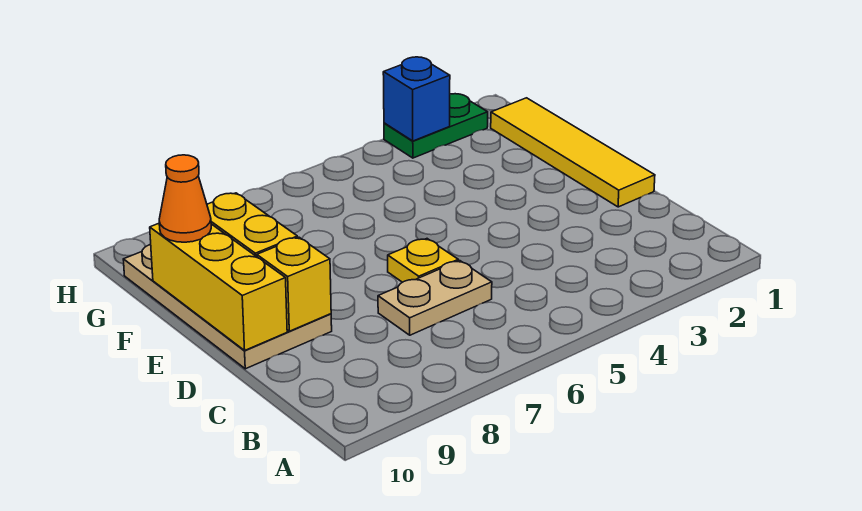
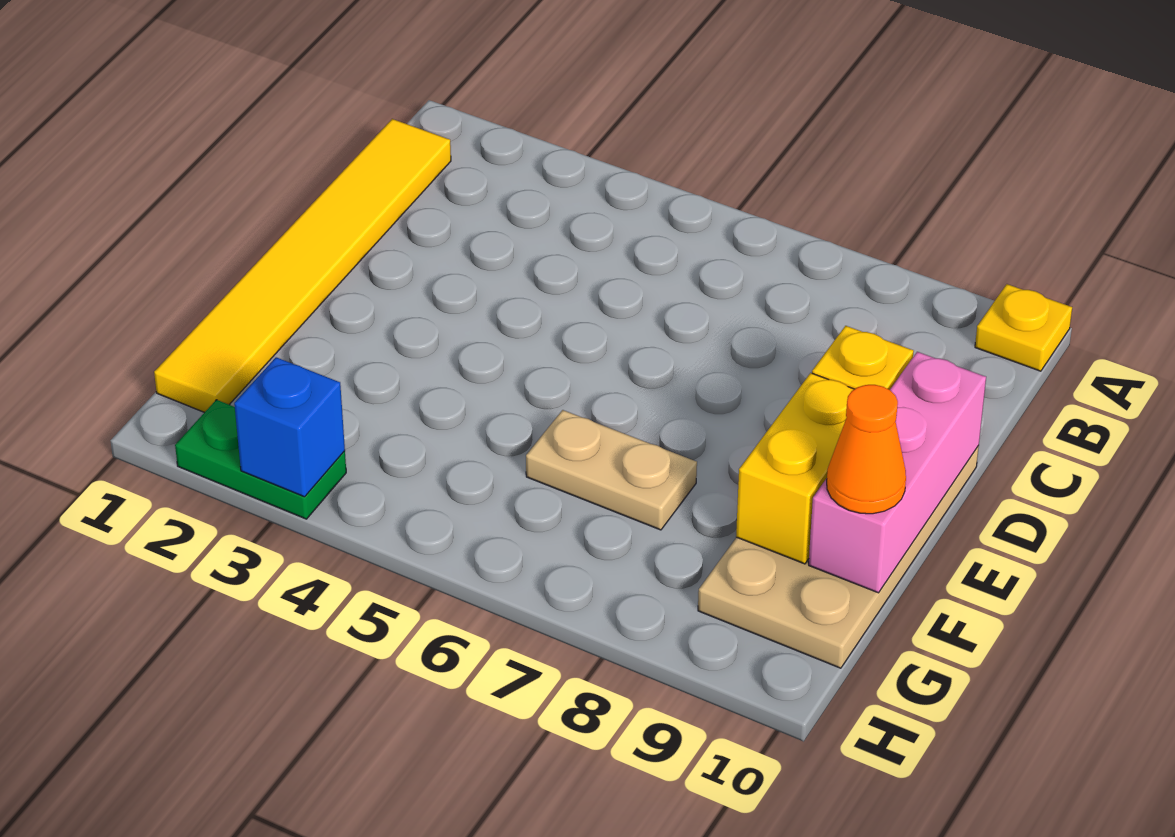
tan plate C6:C7 level 1 -> tan plate F6:F7 level 1
yellow tile D1:G1 level 1 -> yellow tile B1:G1 level 1
yellow plate D6 level 1 -> yellow plate A10 level 1
yellow brick D10:F10 level 2 -> pink brick D10:F10 level 2

